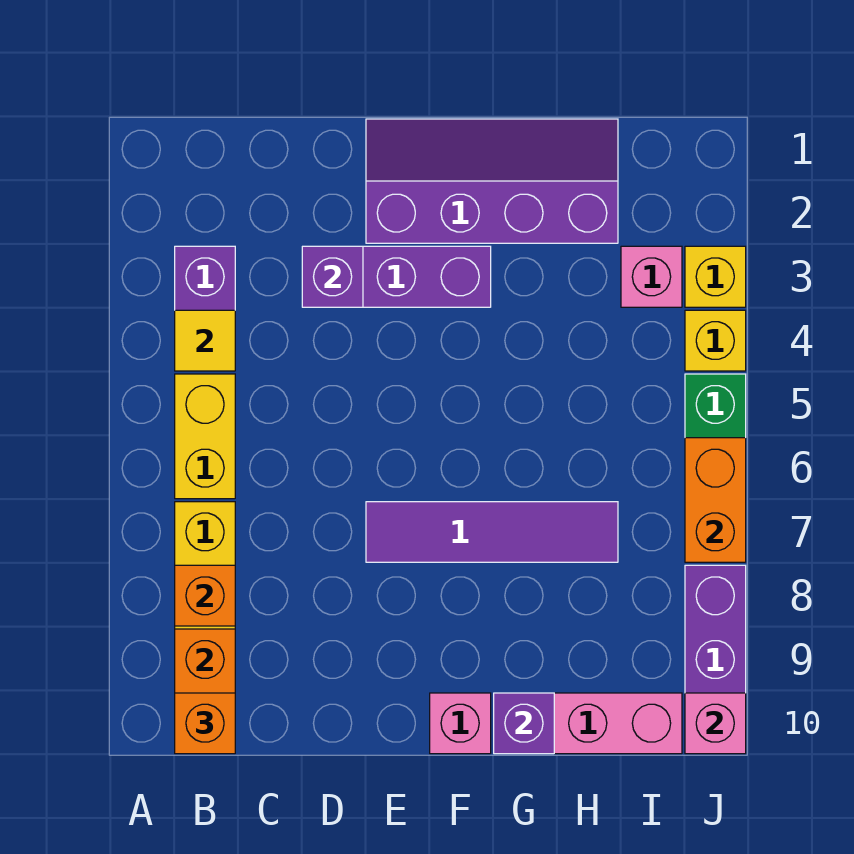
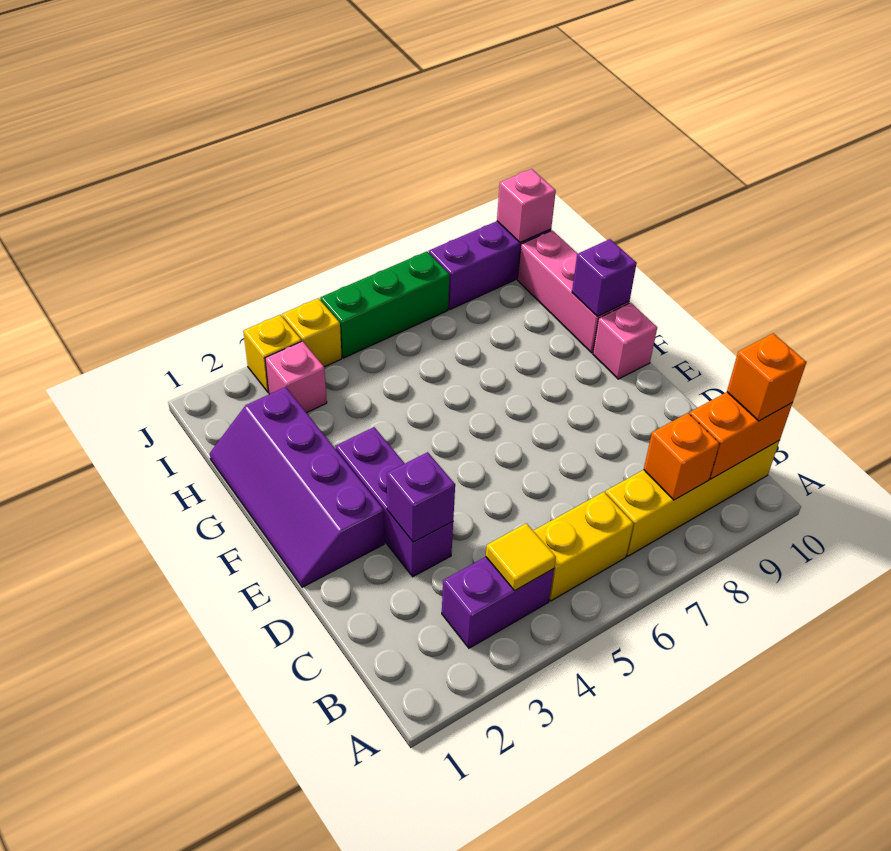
purple tile E7:H7 level 1 -> none
orange brick J6:J7 level 2 -> none

